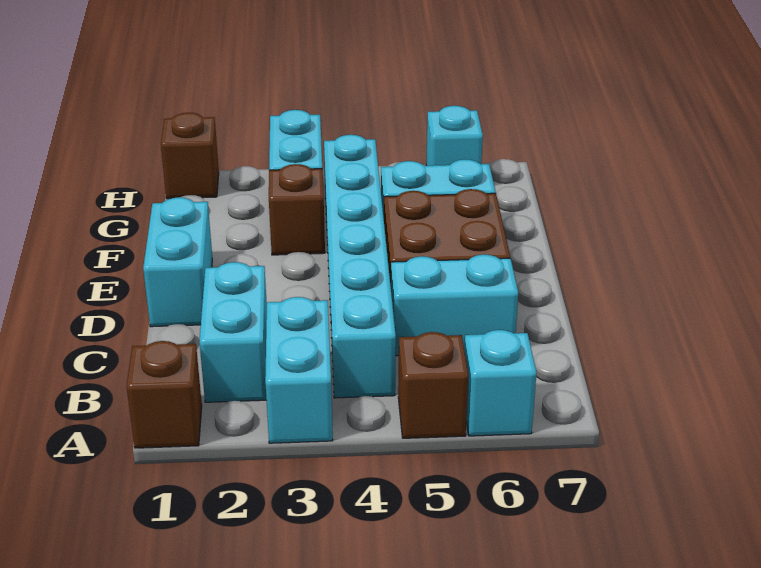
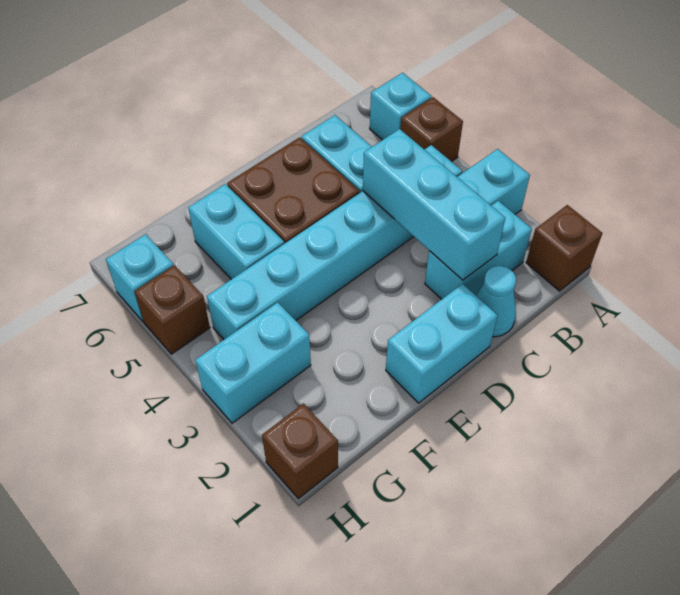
none -> cyan cone C1 level 1
none -> cyan brick C2:C4 level 2
brown brick F3 level 1 -> brown brick H5 level 1

